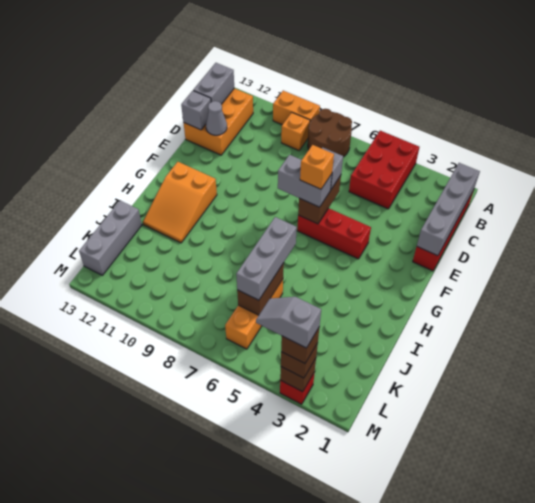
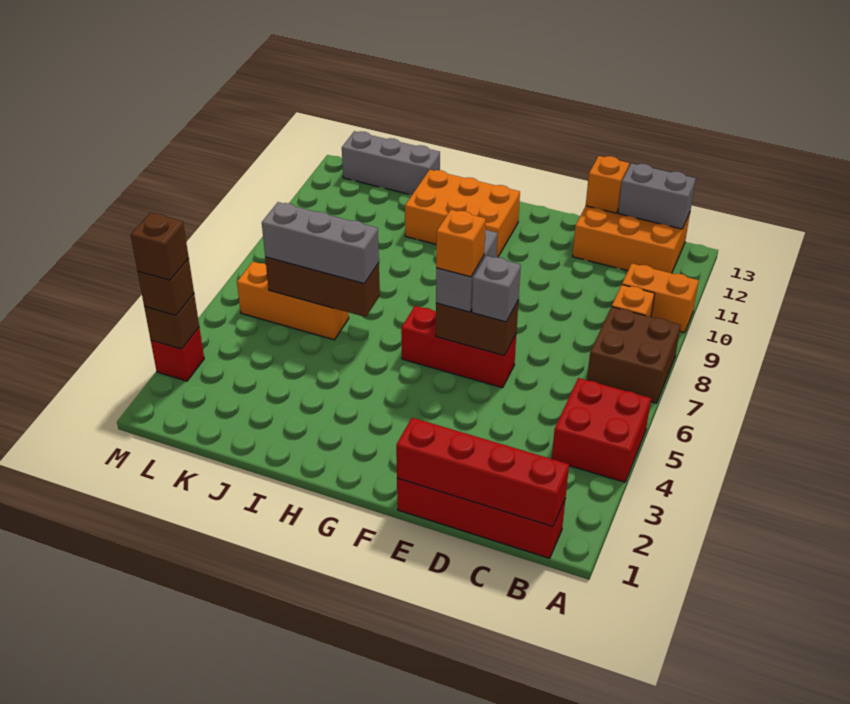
red brick A4:C5 level 1 -> red brick A4:B5 level 1
brown round brick A7:B8 level 1 -> brown brick A7:B8 level 1
orange brick A9:A10 level 1 -> orange brick A10:B10 level 1
grey brick B1:E1 level 2 -> red brick B1:E1 level 2
grey cone D12 level 2 -> none
grey brick D13 level 2 -> orange brick D13 level 2
red brick F4:F6 level 1 -> red brick E6:G6 level 1
orange slope G11:I12 level 1 top G -> orange brick G11:I12 level 1
brown brick J6:K6 level 2 -> brown brick I6:K6 level 2
grey slope M3:M4 level 5 top 3 -> none

